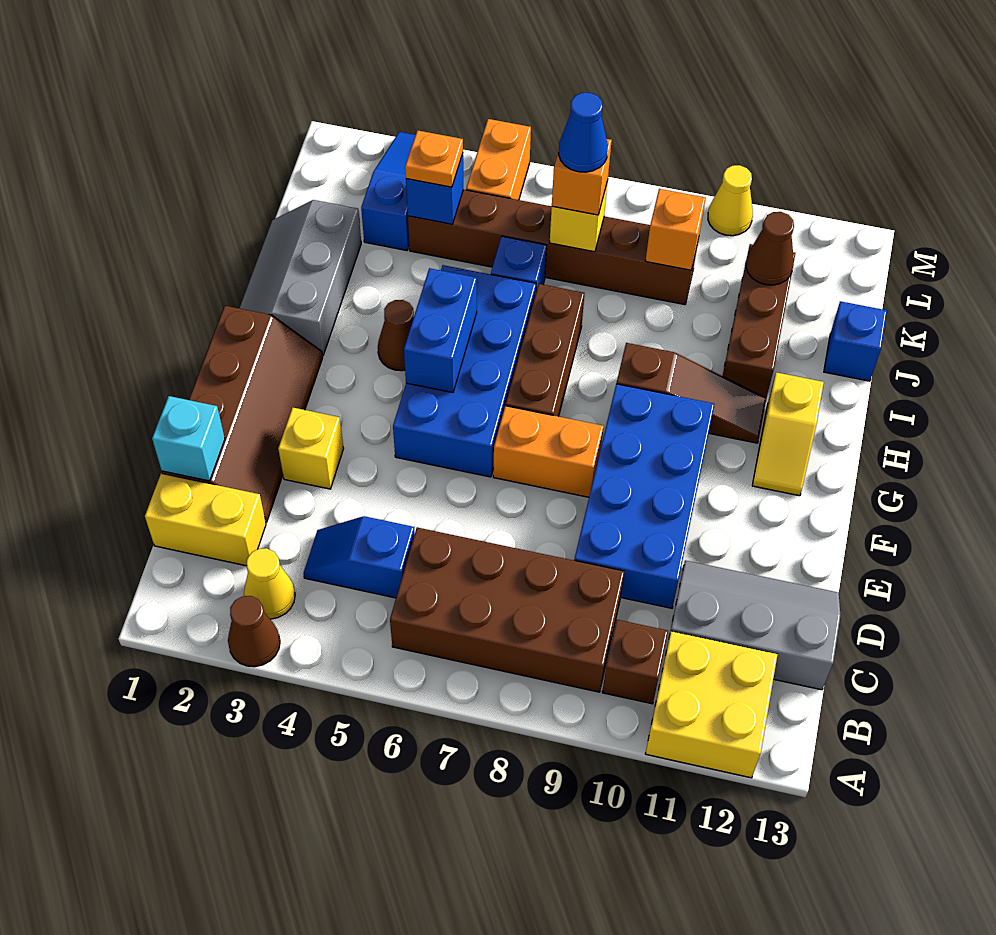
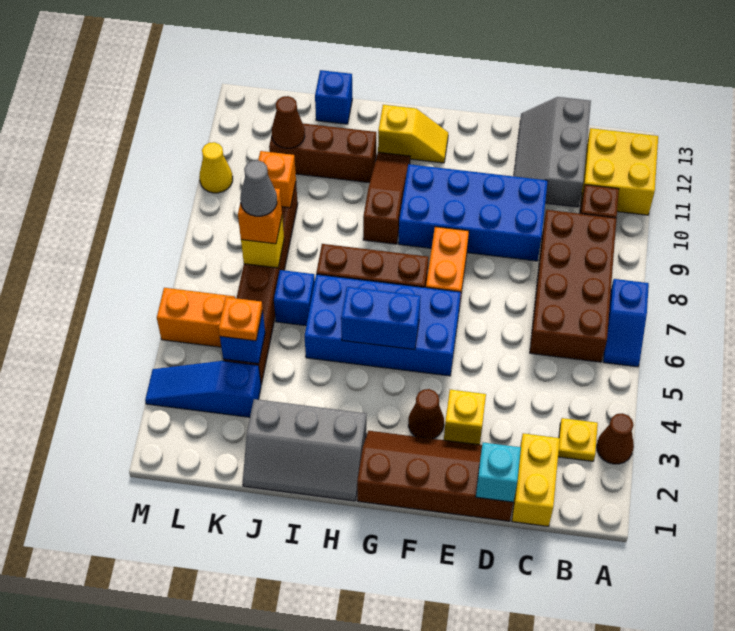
yellow cone B3 level 1 -> yellow plate B3 level 1
blue slope C4:C5 level 1 top 5 -> blue slope A6:A7 level 1 top 7
brown cone H4 level 1 -> brown cone F3 level 1
blue cone K7 level 4 -> grey cone K7 level 4

